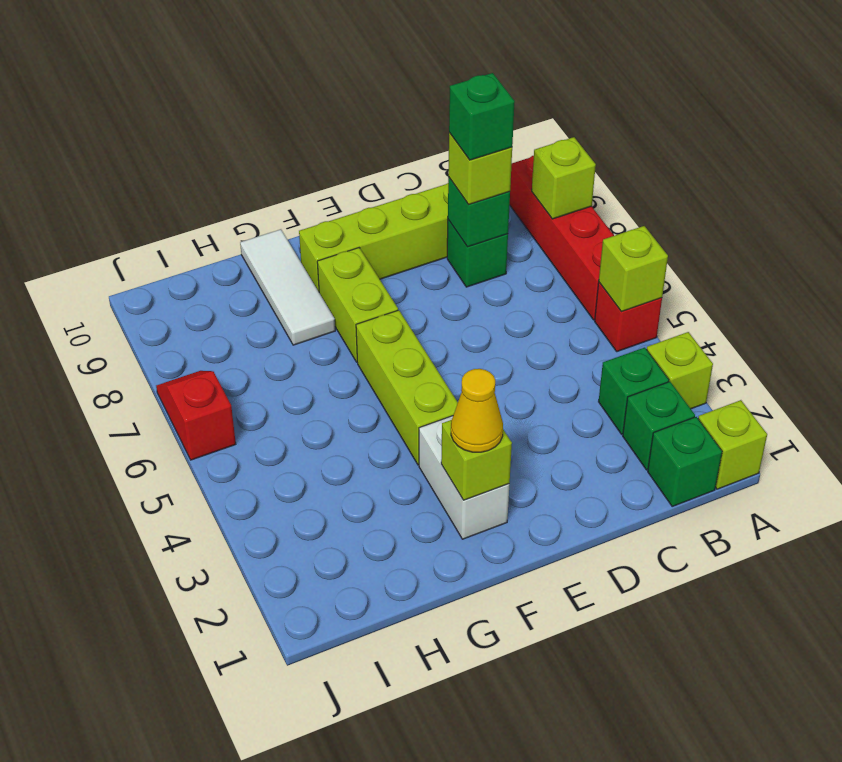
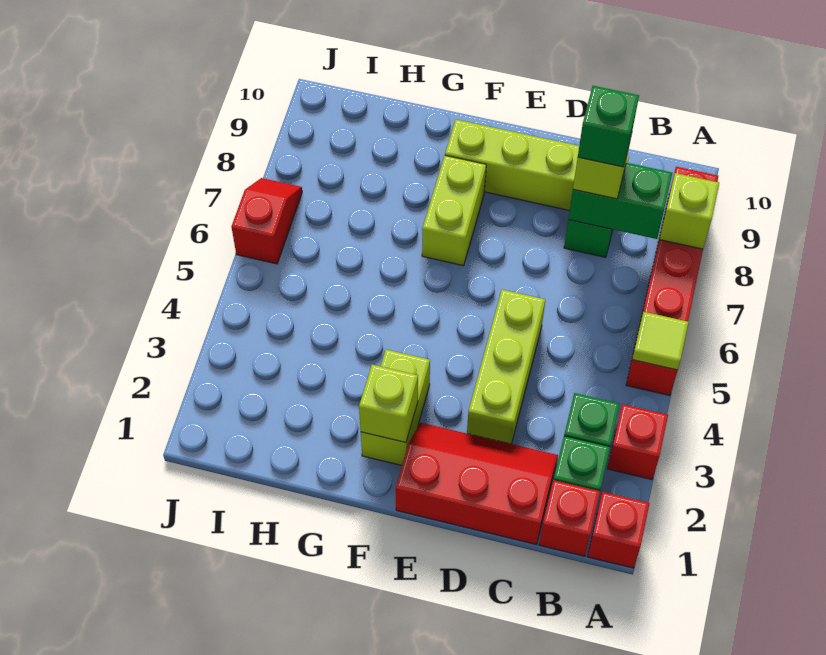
lime brick A1 level 1 -> red brick A1 level 1
lime brick A3 level 1 -> red brick A3 level 1
lime brick A5 level 2 -> lime tile A5 level 2
green brick B1 level 1 -> red brick B1 level 1
none -> red slope C1:E2 level 1 top 1
green brick C8 level 2 -> green brick B8:C8 level 2
white brick F2:F3 level 1 -> lime brick F2:F3 level 1
yellow cone F2 level 3 -> none
lime brick F4:F6 level 1 -> lime brick D3:D5 level 1
white tile G8:G10 level 1 -> none

